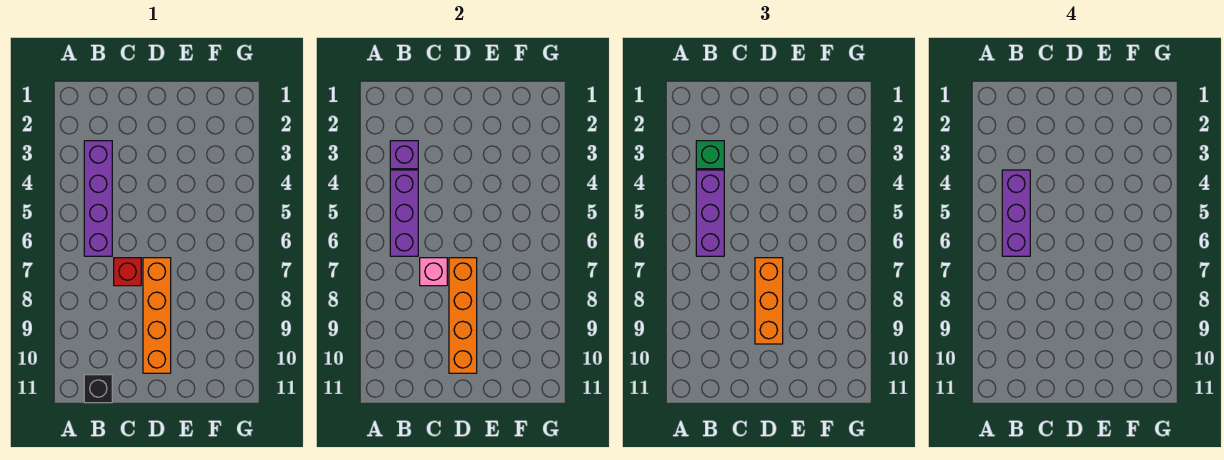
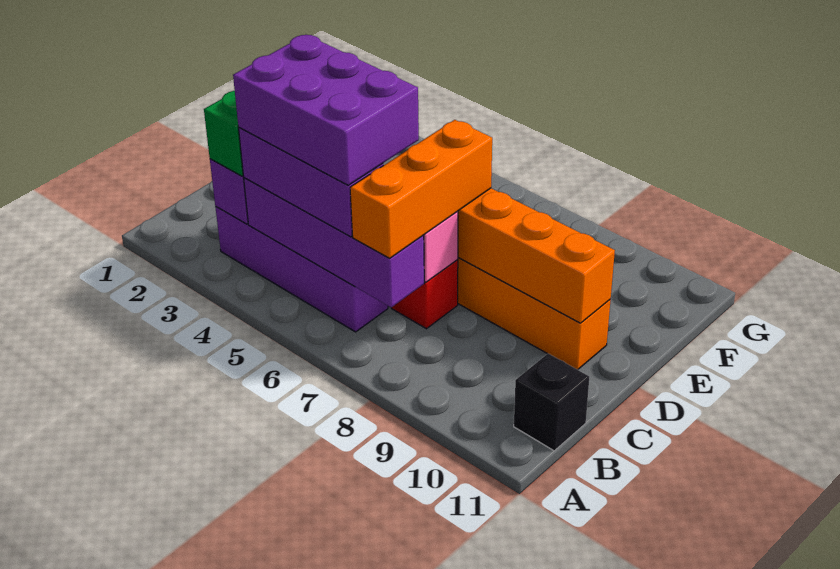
purple brick B4:B6 level 2 -> purple brick B4:B7 level 2
purple brick B4:B6 level 4 -> purple brick B4:C6 level 4
orange brick D7:D9 level 3 -> orange brick B7:D7 level 3

